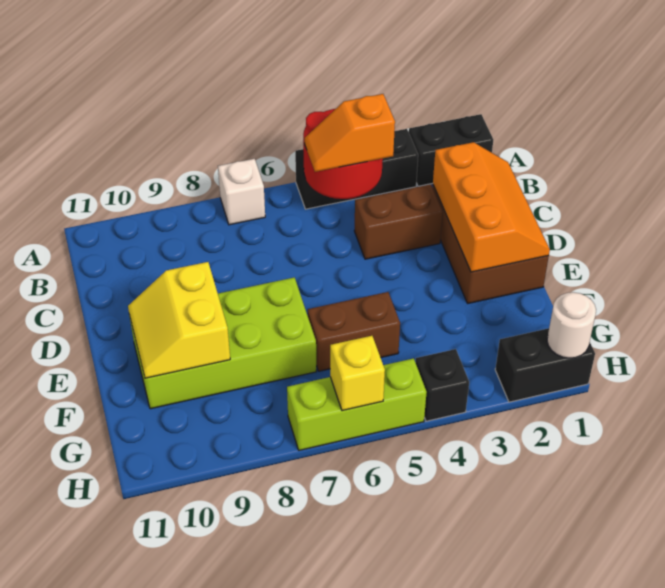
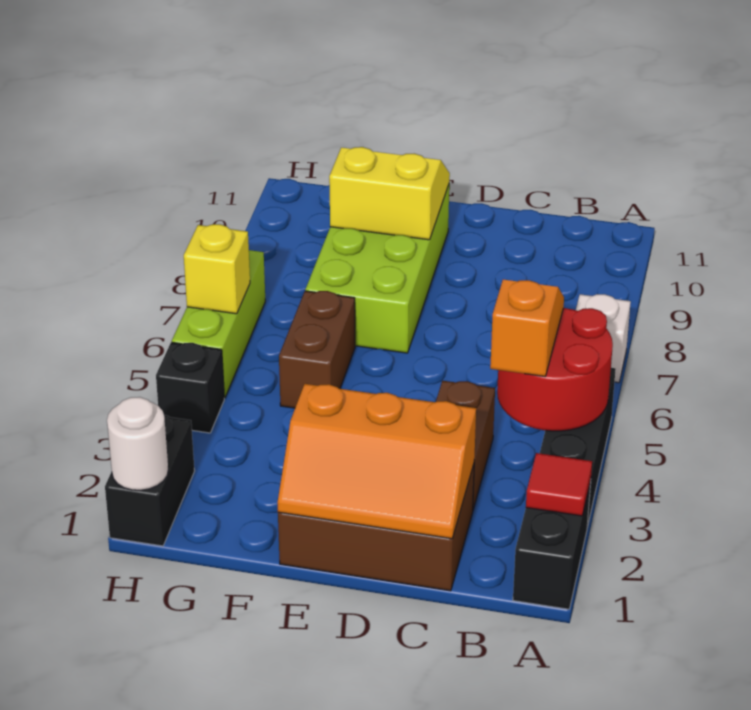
none -> red tile A2 level 2

